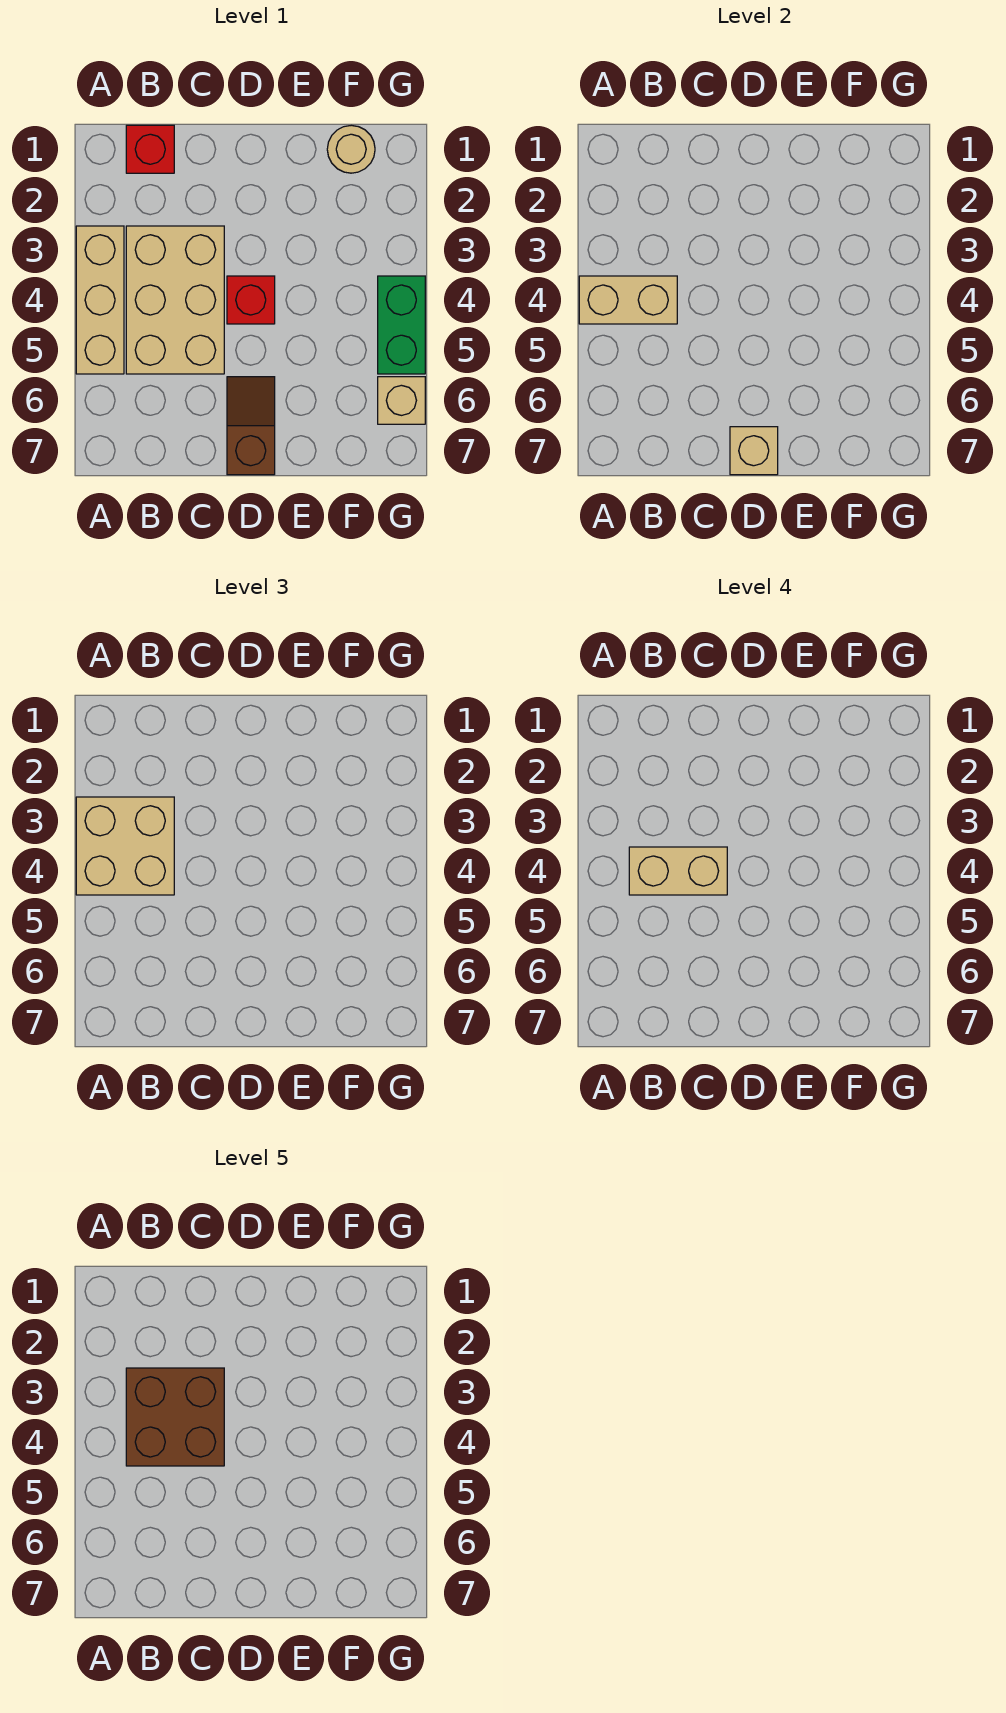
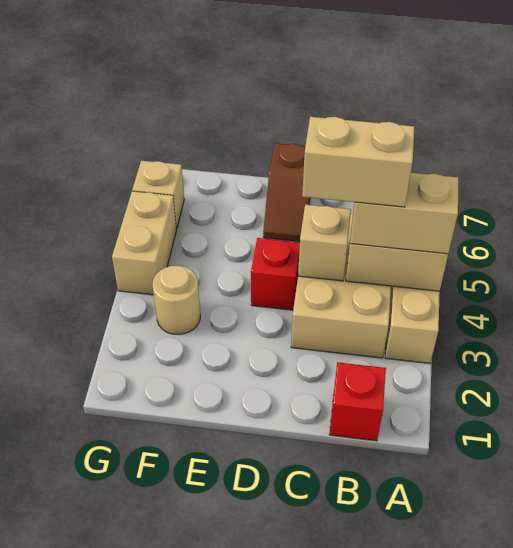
tan brick A3:B4 level 3 -> tan brick A4:B4 level 3
brown brick B3:C4 level 5 -> none
tan brick D7 level 2 -> tan brick C4 level 2
tan round brick F1 level 1 -> tan round brick F3 level 1
green brick G4:G5 level 1 -> tan brick G4:G5 level 1

